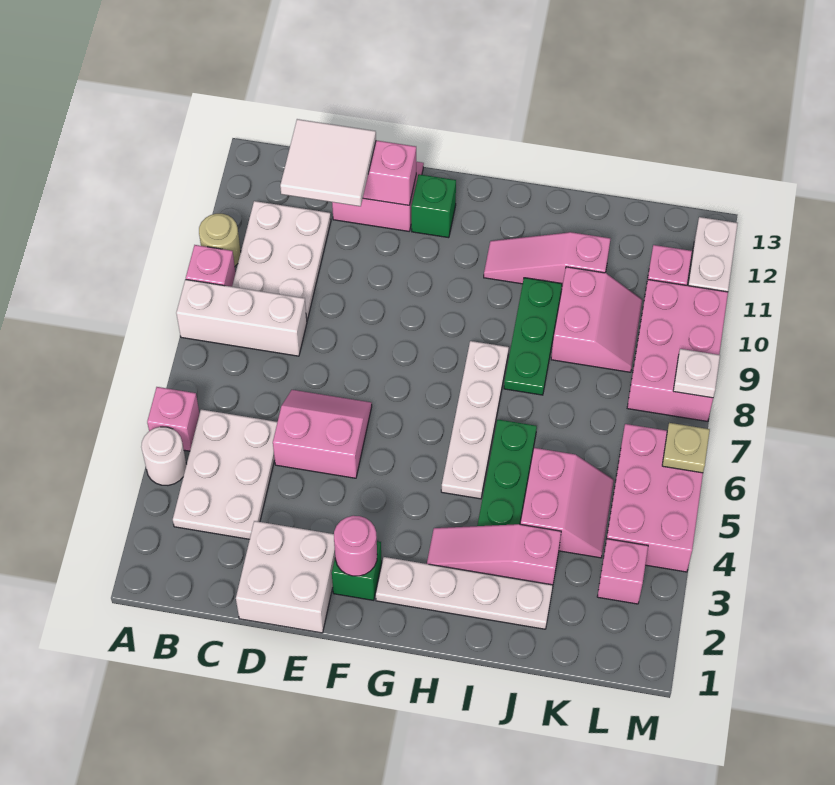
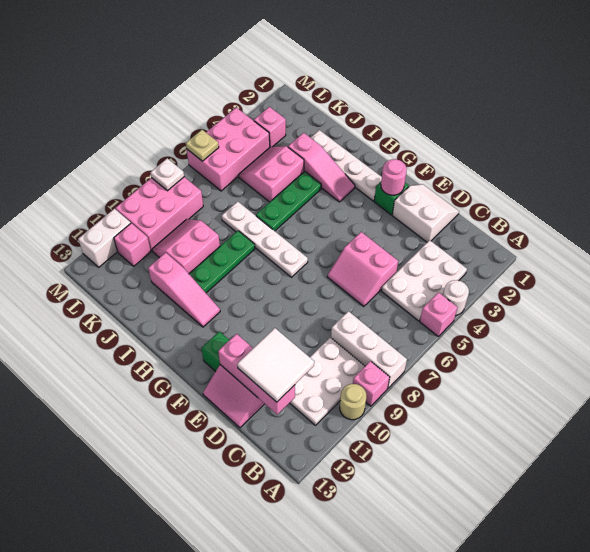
white brick D1:E2 level 1 -> white slope D1:E2 level 1 top 2
white plate H5:H8 level 1 -> white plate G7:J7 level 1

